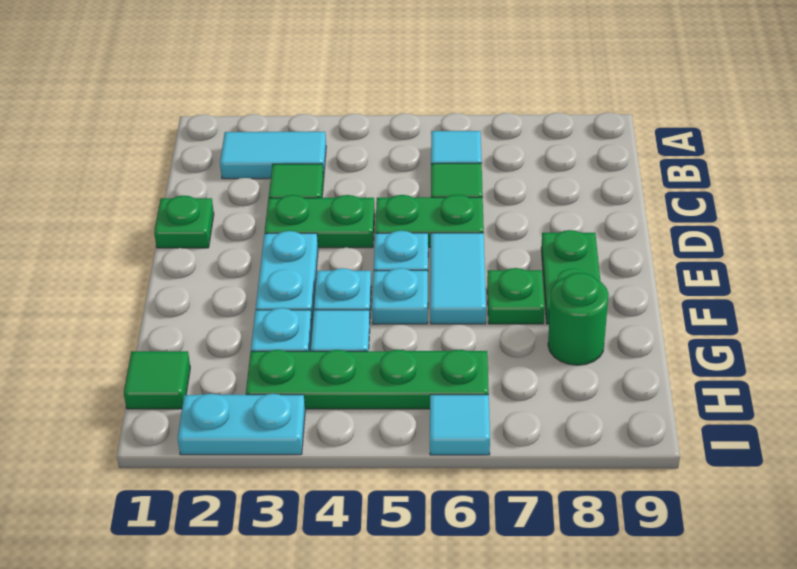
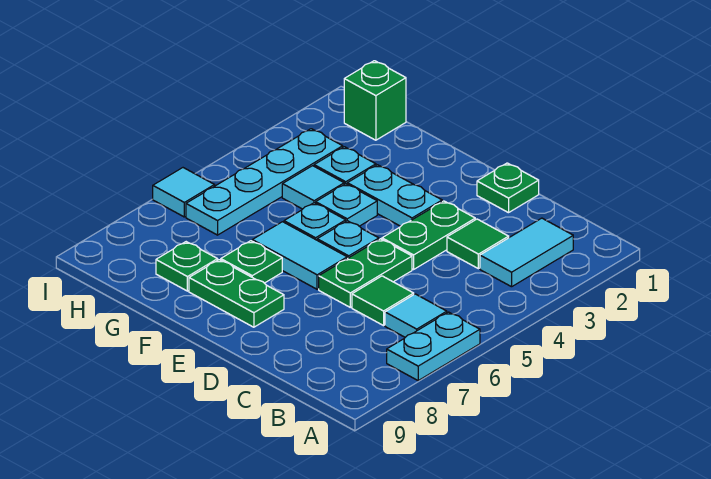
green round brick G8 level 1 -> green plate G8 level 1
green tile H1 level 1 -> green brick H1 level 1
green plate H3:H6 level 1 -> cyan plate H3:H6 level 1
cyan plate I2:I3 level 1 -> cyan plate A6:A7 level 1

